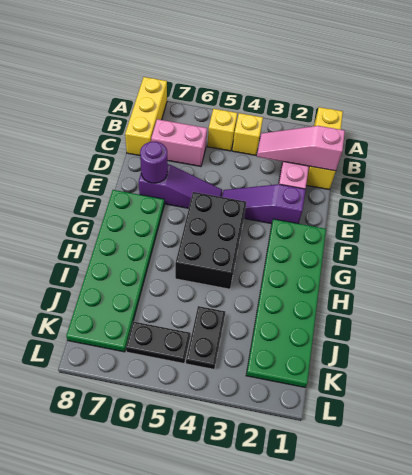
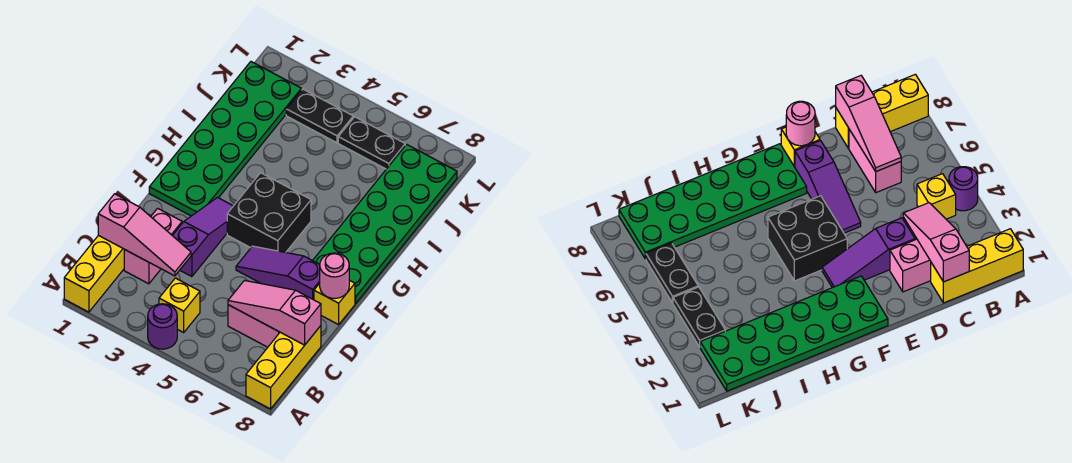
yellow brick B5 level 1 -> yellow brick E8 level 1
none -> pink slope C6:C8 level 2 top 8
purple slope E2:E4 level 1 top 2 -> purple slope D3:F3 level 1 top D
purple round brick E7 level 2 -> purple round brick A4 level 1
none -> pink round brick E8 level 2
black brick F4:H5 level 1 -> black brick F4:G5 level 1
black plate J4:K4 level 1 -> black plate K3:K4 level 1

